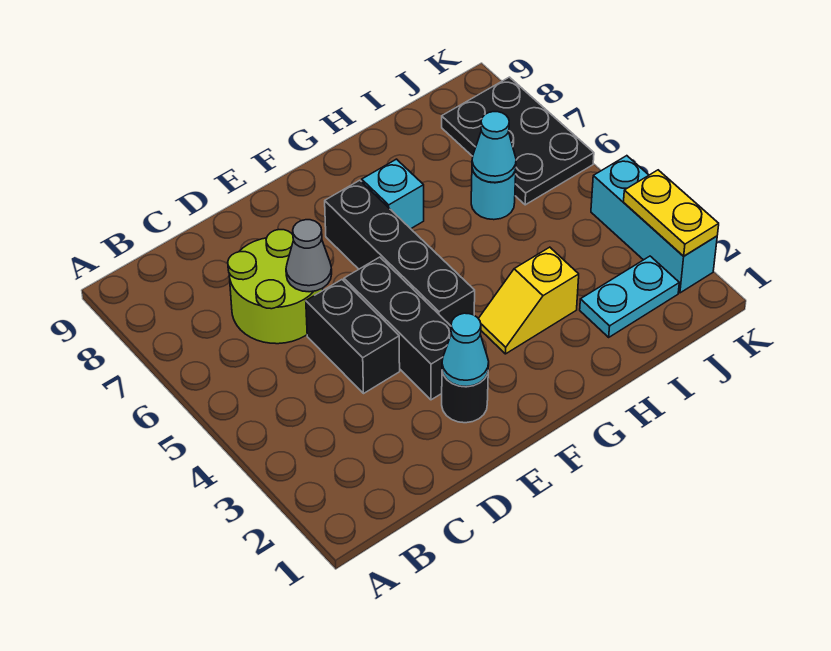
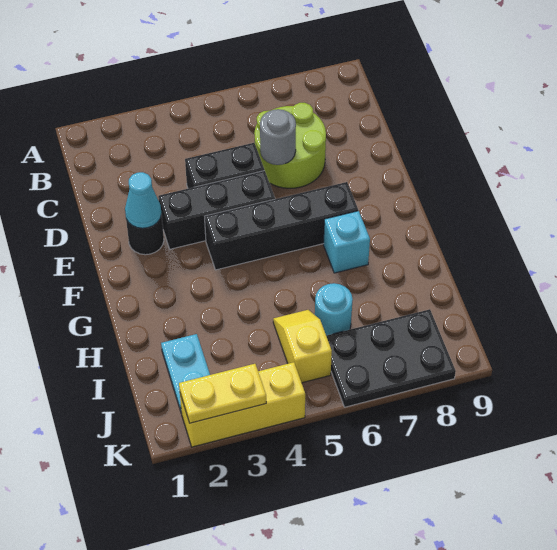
grey cone D6 level 2 -> grey round brick D6 level 2
yellow slope G3:H3 level 1 top H -> yellow slope I5:J5 level 1 top J
cyan cone I6 level 2 -> none
cyan brick K2:K4 level 1 -> yellow brick K2:K4 level 1

